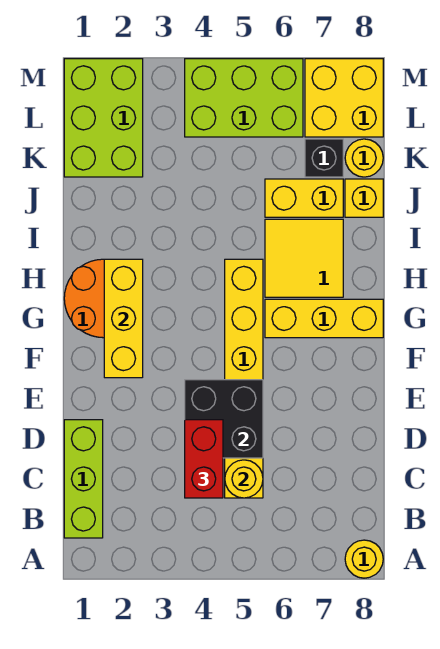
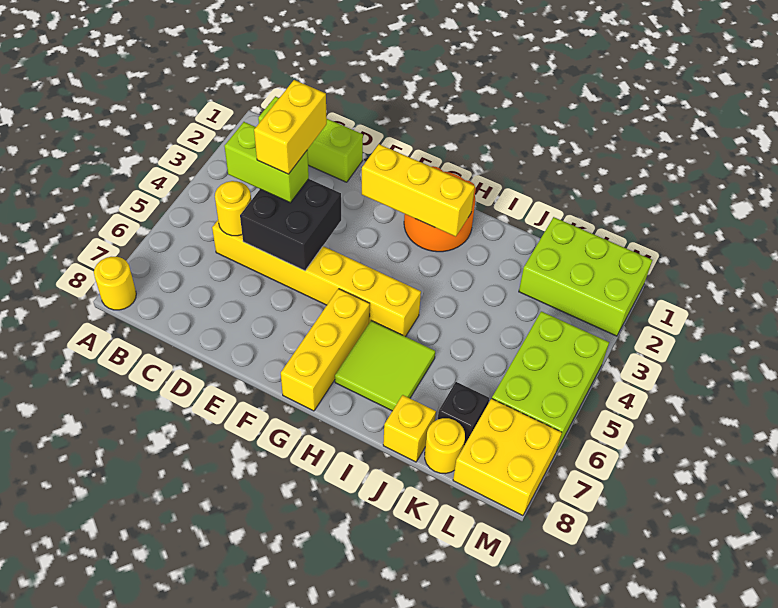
red brick C4:D4 level 3 -> lime brick C4:D4 level 3
yellow tile H6:I7 level 1 -> lime tile H6:I7 level 1
yellow brick J6:J7 level 1 -> yellow brick D3:D4 level 4

